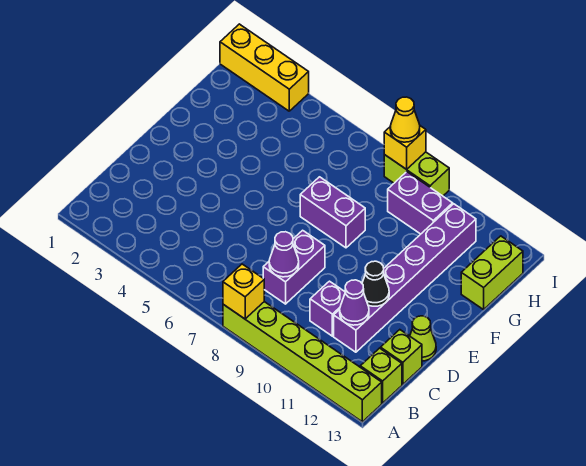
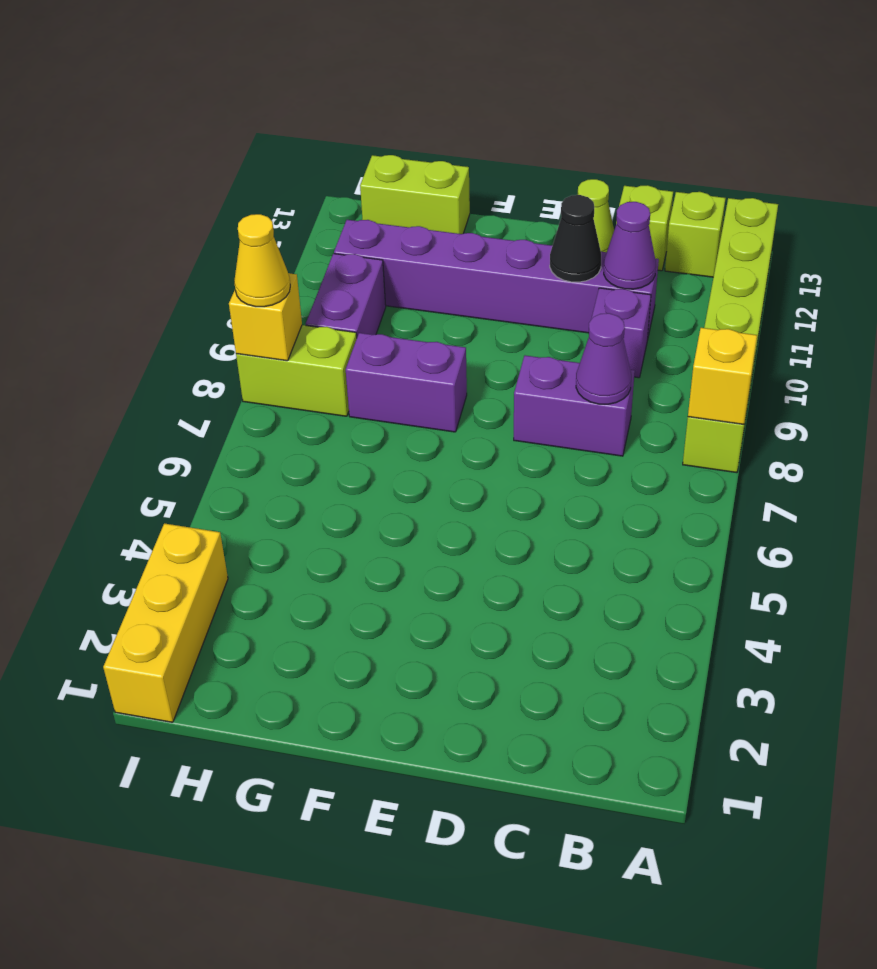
purple brick F7:F8 level 1 -> purple brick F8:G8 level 1
lime brick I8:I9 level 1 -> lime brick H8:I8 level 1

